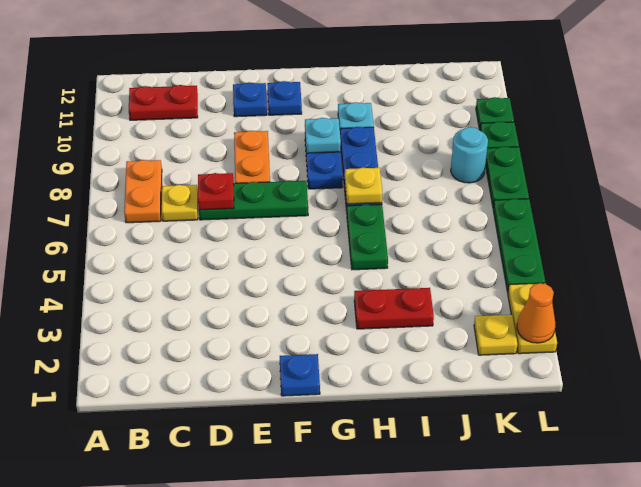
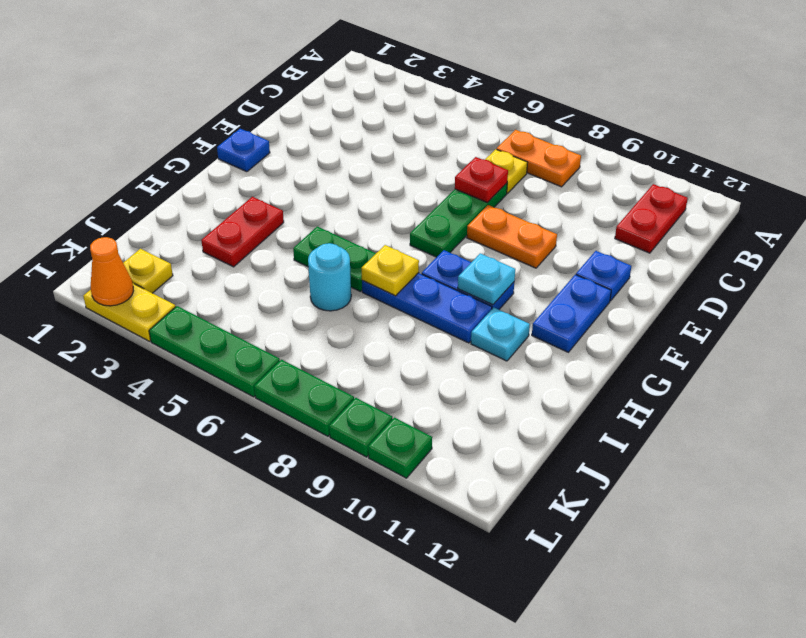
blue plate F11 level 1 -> blue plate F11:G11 level 1
cyan round brick K8 level 1 -> cyan round brick I6 level 1

